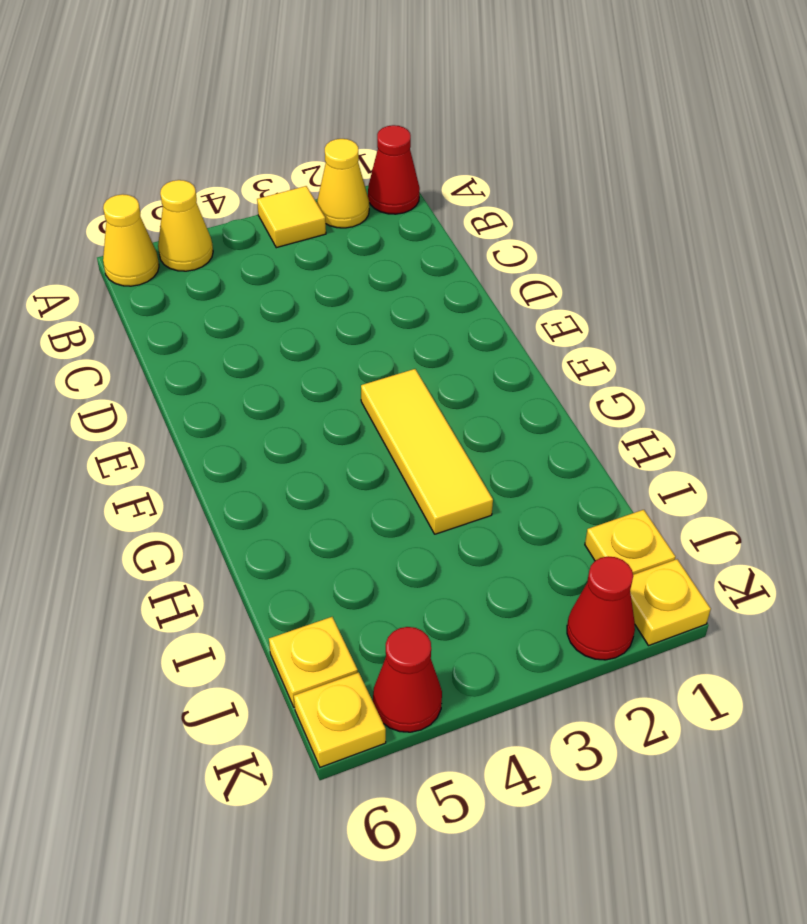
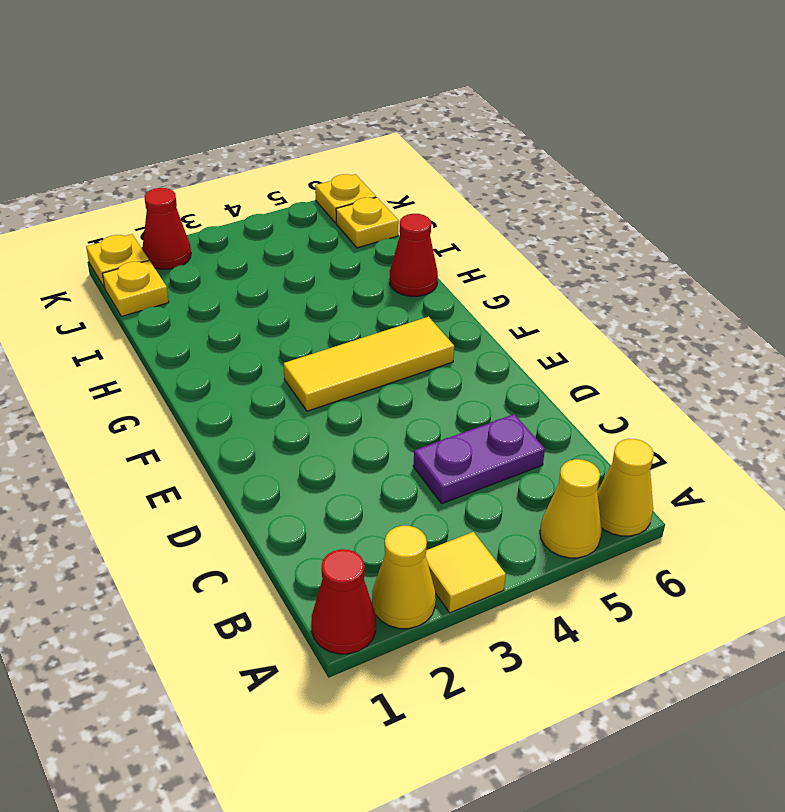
none -> purple plate C4:C5 level 1
yellow tile F3:H3 level 1 -> yellow tile F3:F5 level 1
red cone K5 level 1 -> red cone H6 level 1

